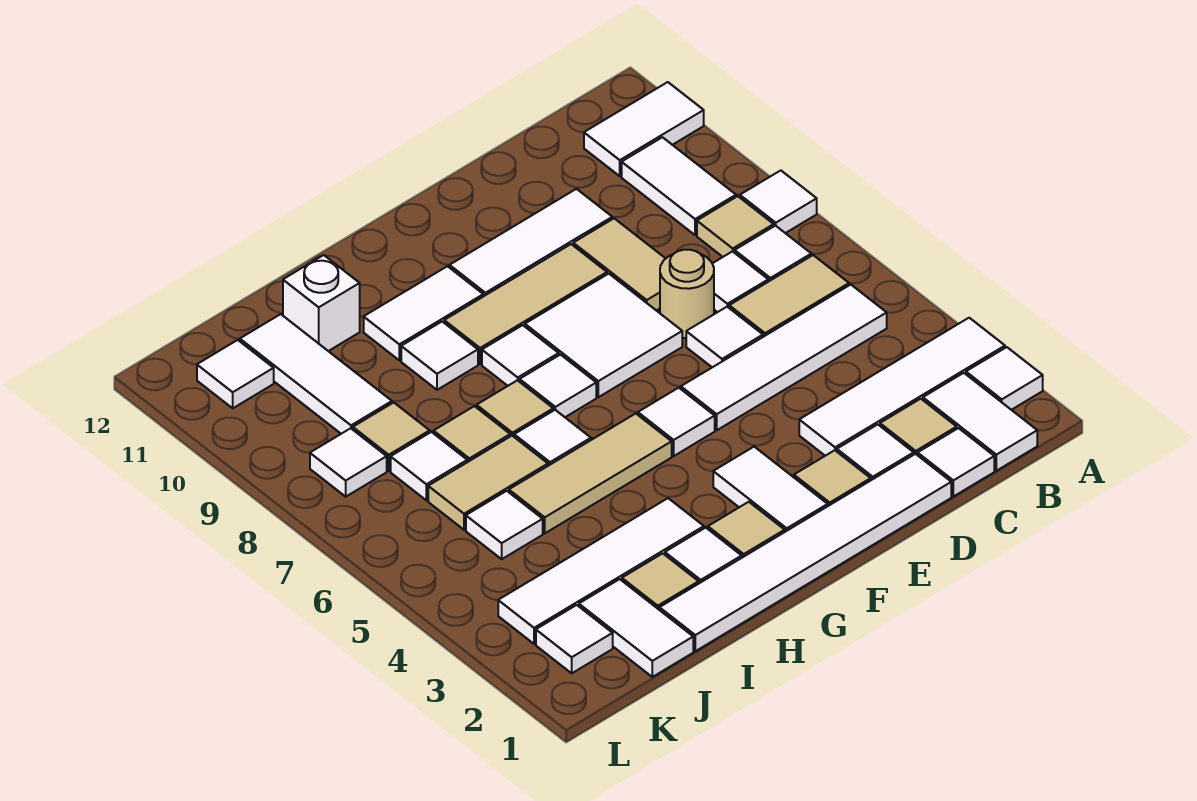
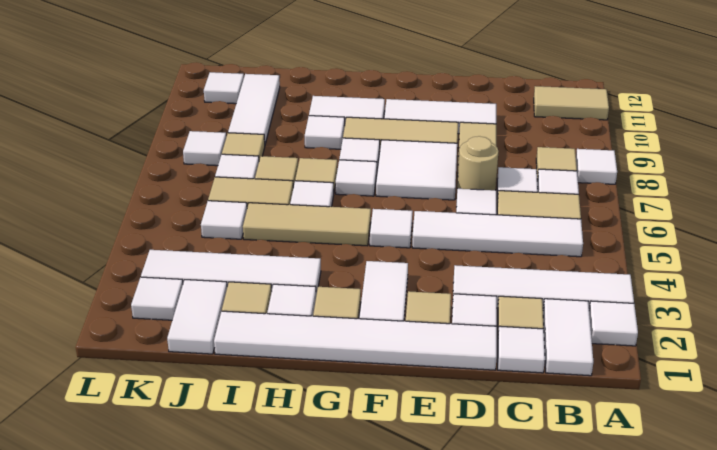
white tile A11:B11 level 1 -> tan tile A11:B11 level 1
white tile B9:B10 level 1 -> none
white brick I11 level 1 -> none

